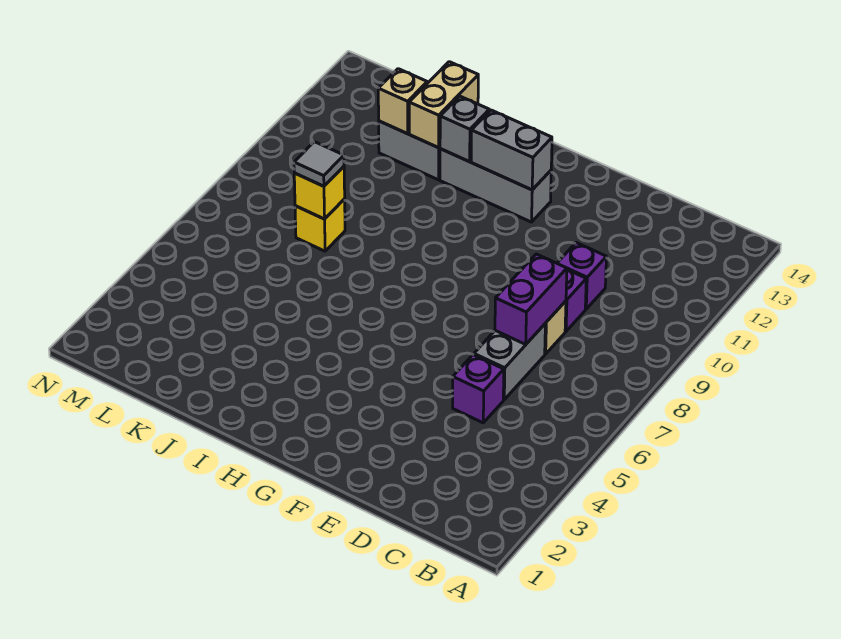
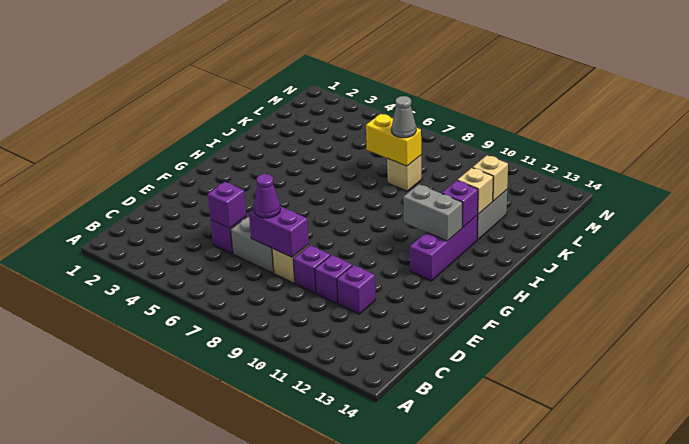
none -> purple brick D5 level 2
none -> purple cone D7 level 3
none -> purple brick D11 level 1
grey brick G12:I12 level 1 -> purple brick G12:I12 level 1
grey brick G12:H12 level 2 -> grey brick H11:H12 level 2
grey brick I12 level 2 -> purple brick I12 level 2
tan brick J12:J13 level 2 -> tan brick J12 level 2
yellow brick K8 level 1 -> tan brick K8 level 1
yellow brick K8 level 2 -> yellow brick K7:K8 level 2
grey tile K8 level 3 -> grey cone K8 level 3

